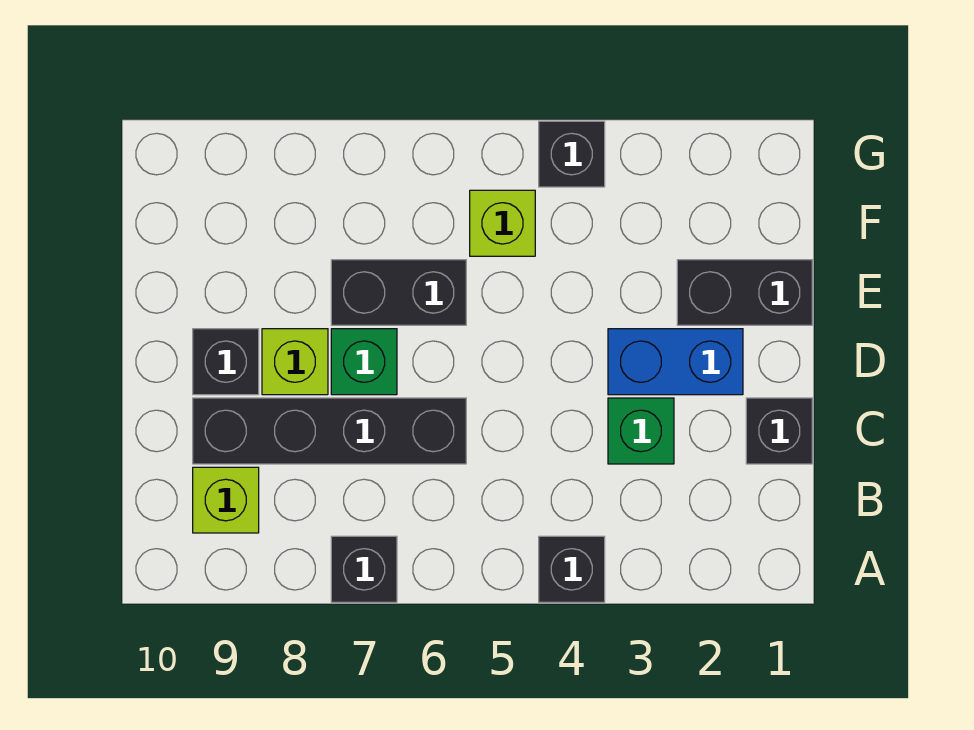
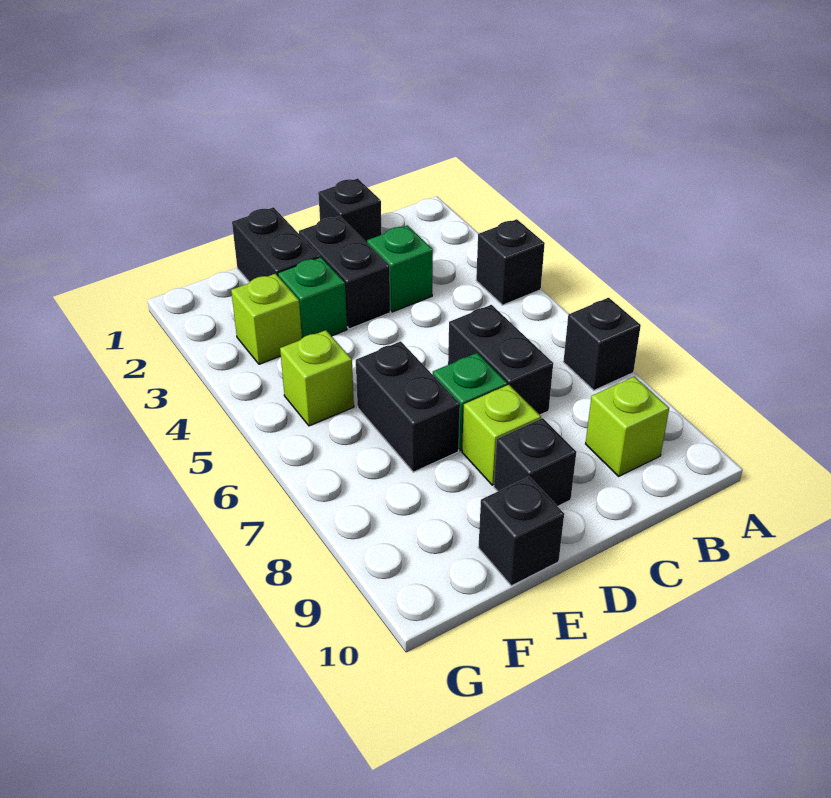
black brick C6:C9 level 1 -> black brick C6:C7 level 1
blue brick D2:D3 level 1 -> black brick D2:D3 level 1
none -> green brick E3 level 1
none -> lime brick F3 level 1
black brick G4 level 1 -> black brick E10 level 1

